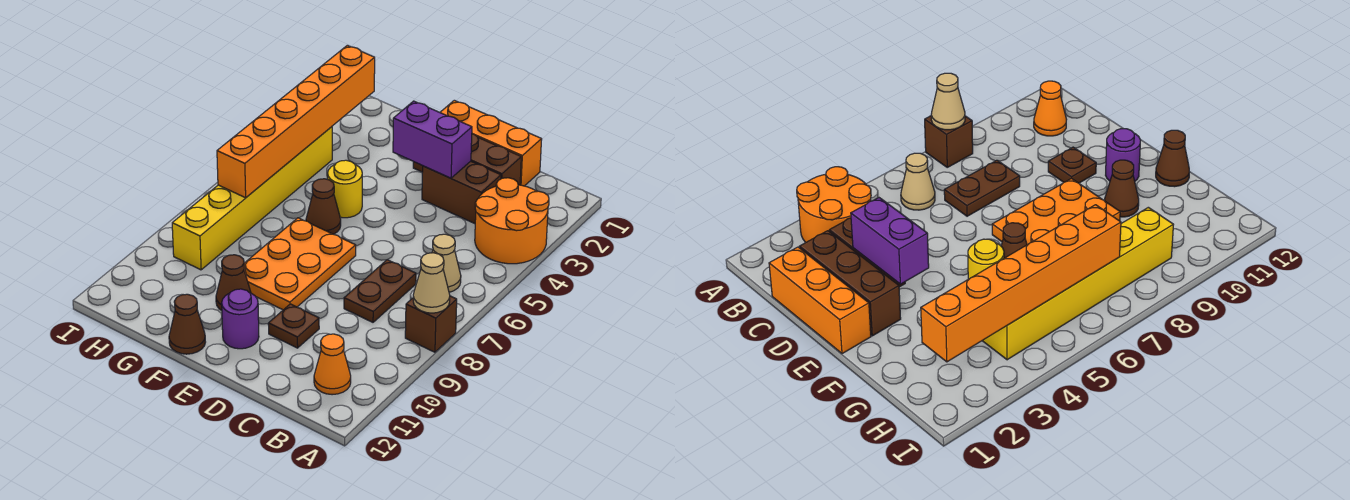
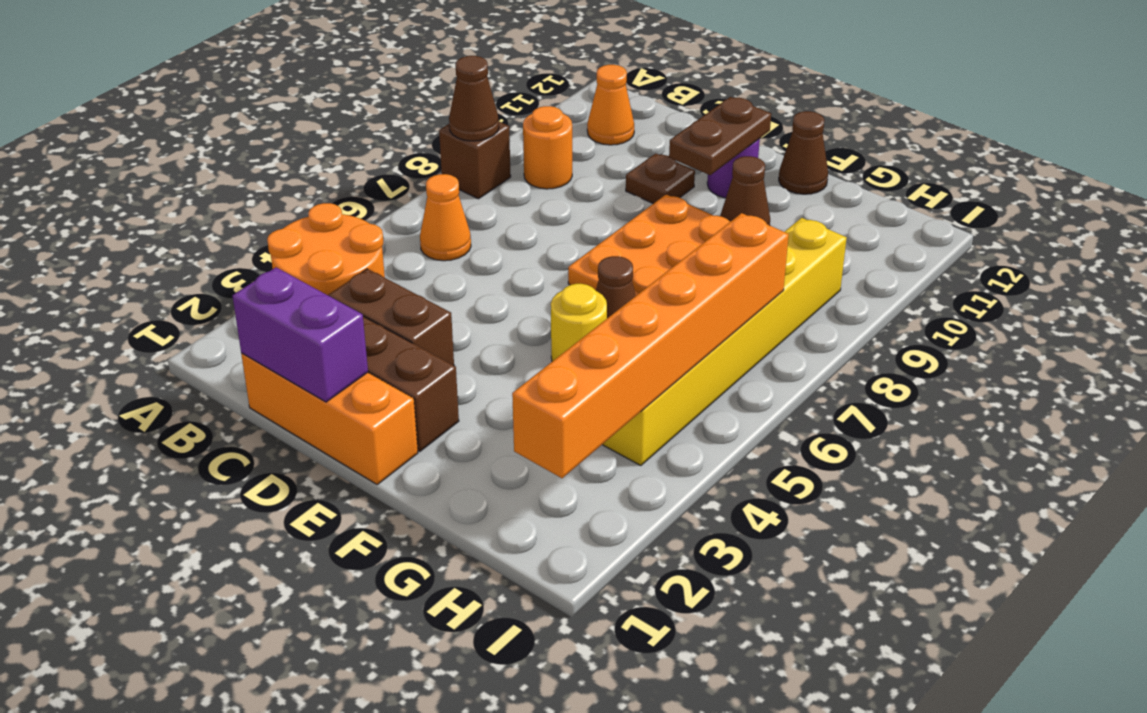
tan cone A8 level 2 -> brown cone A8 level 2
tan cone B6 level 1 -> orange cone B6 level 1
none -> orange round brick B9 level 1
brown plate C7:C8 level 1 -> brown plate E10:E11 level 2
purple brick D3:E3 level 2 -> purple brick C1:D1 level 2

